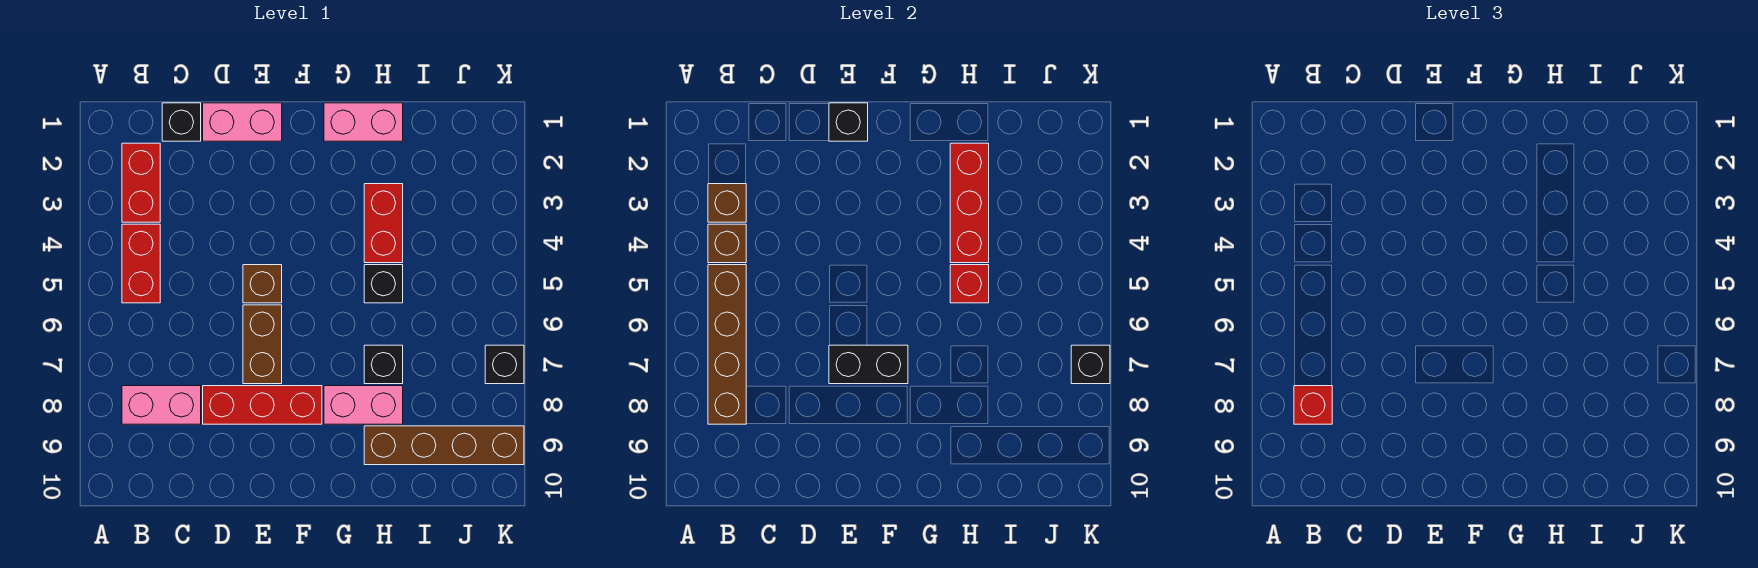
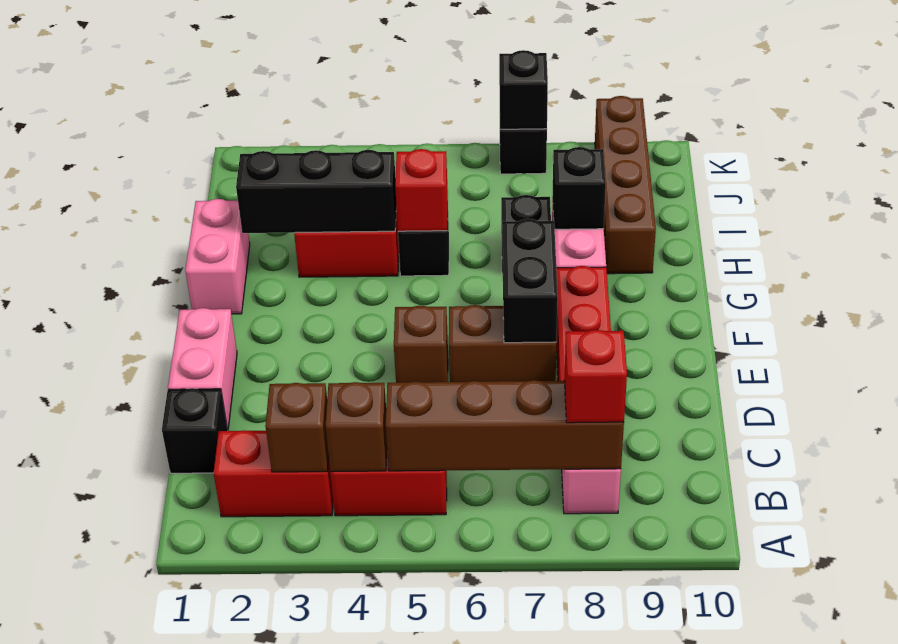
black brick E1 level 2 -> black brick H8 level 2
red brick H2:H4 level 2 -> black brick H2:H4 level 2

